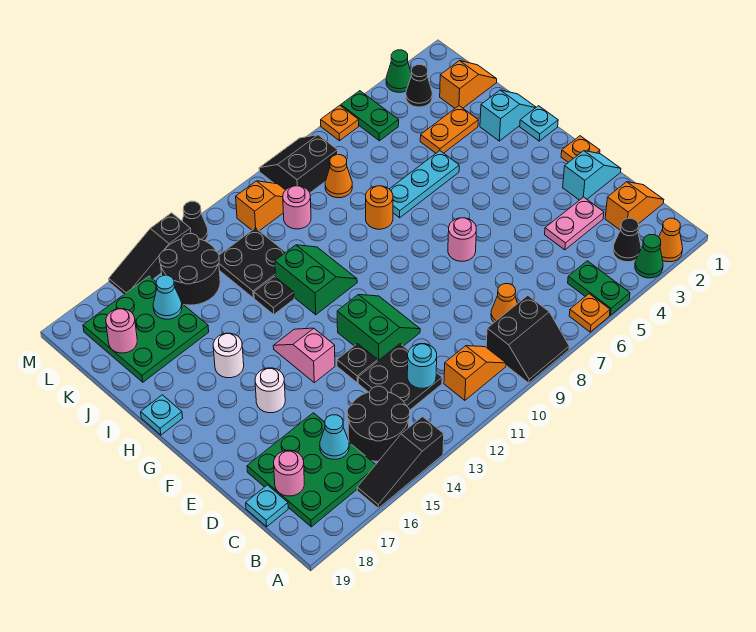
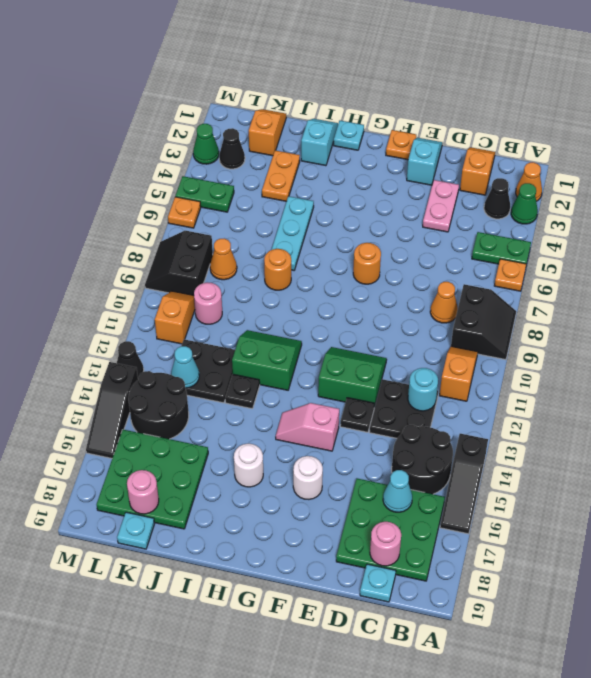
pink round brick F7 level 1 -> orange round brick F7 level 1
cyan plate H19 level 1 -> cyan plate K19 level 1
cyan cone K16 level 2 -> cyan cone K13 level 2

